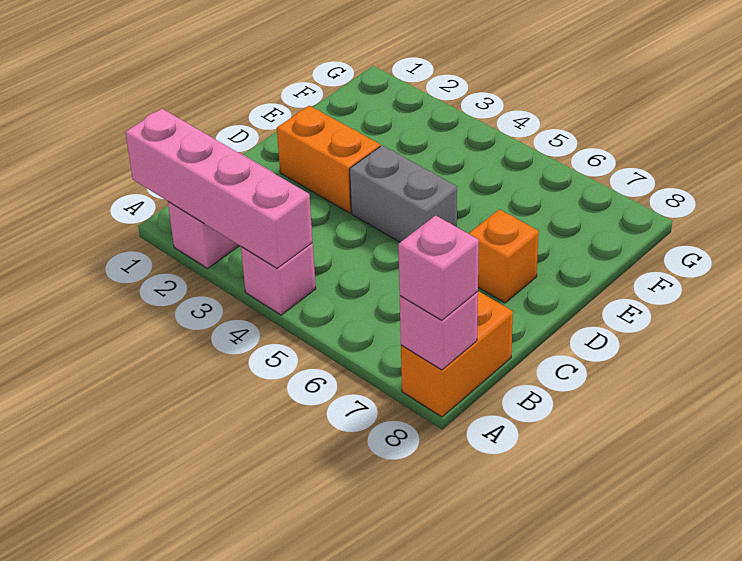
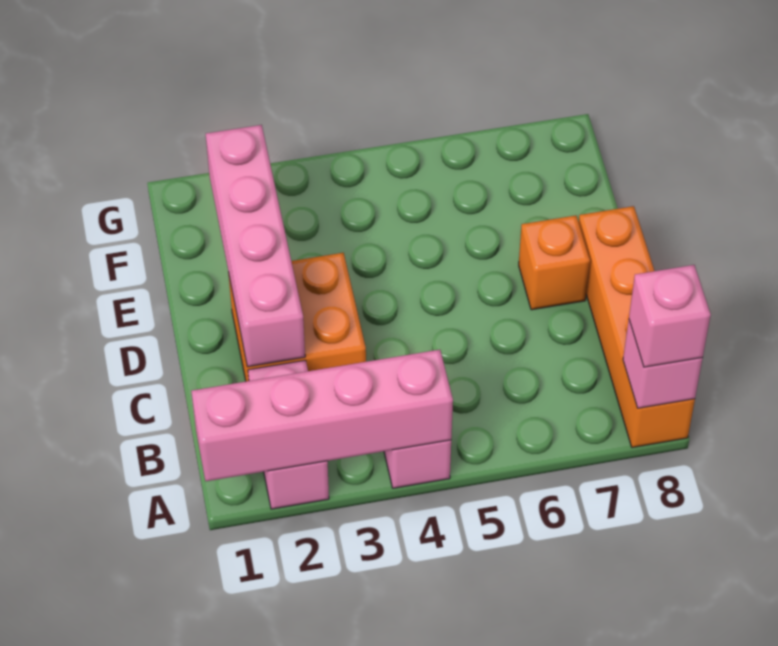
orange brick A8:B8 level 1 -> orange brick A8:D8 level 1
none -> pink brick C2:F2 level 2
orange brick D2:D3 level 1 -> orange brick C2:D3 level 1
grey brick D4:D5 level 1 -> none

